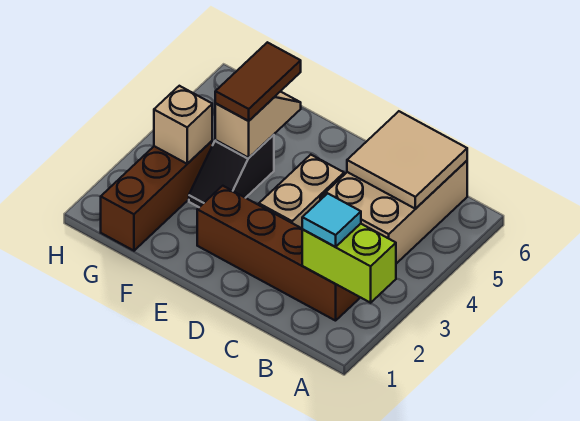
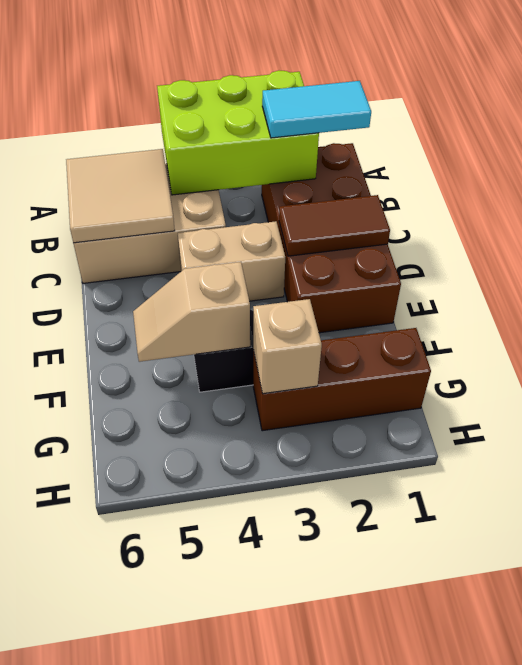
lime brick A2:B2 level 2 -> lime brick A2:B4 level 2
brown brick B2:E2 level 1 -> brown brick B1:E2 level 1
cyan tile B2 level 3 -> cyan tile B1:B2 level 3
brown tile F4:F5 level 3 -> brown tile D1:D2 level 2

